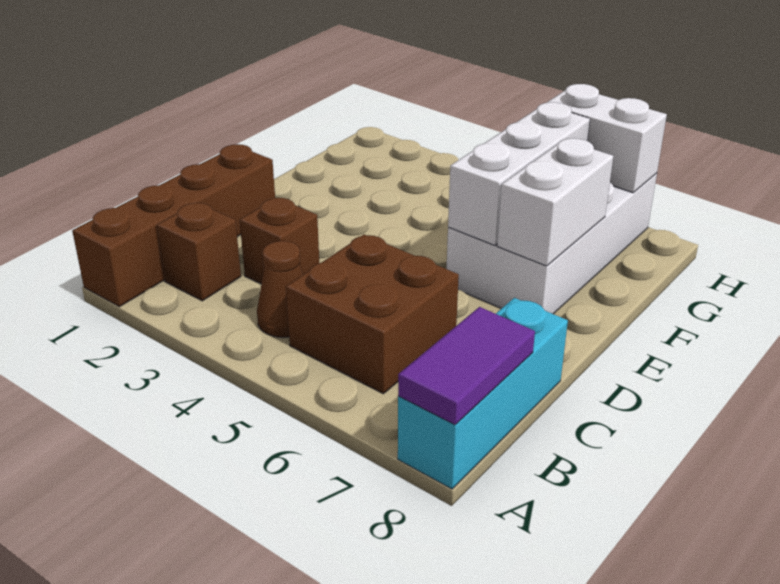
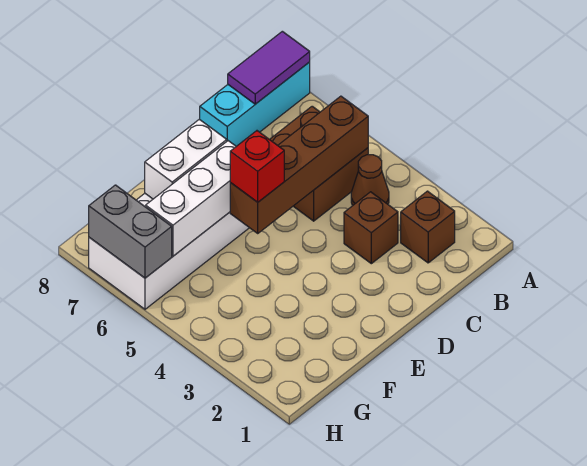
brown brick A1:D1 level 1 -> brown brick B5:E5 level 2
none -> red brick E5 level 3
white brick H6:H7 level 2 -> grey brick H6:H7 level 2

